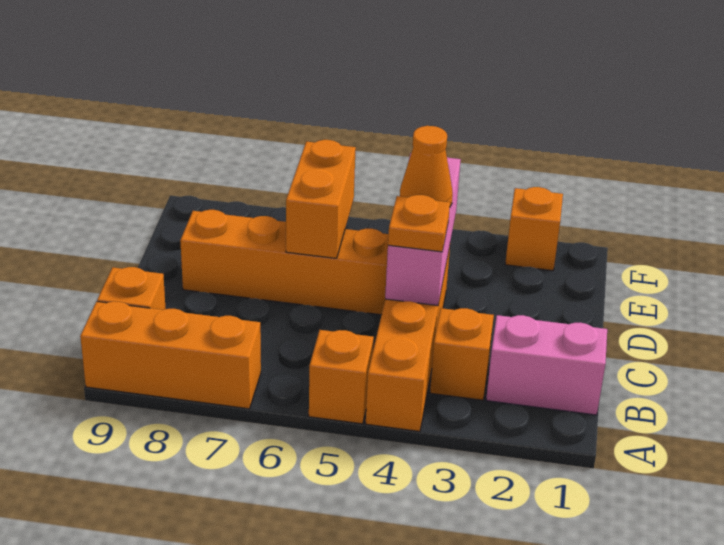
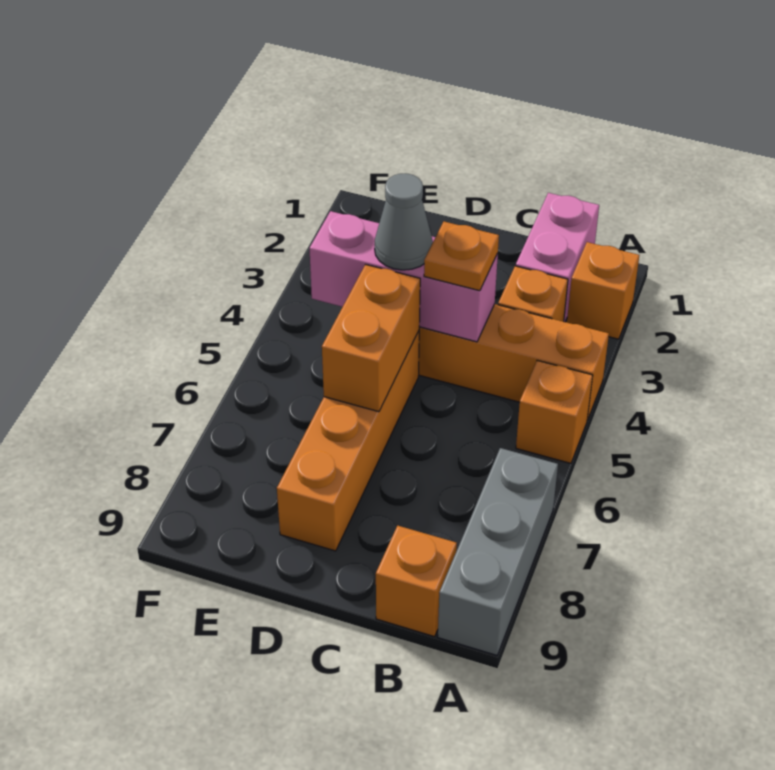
orange brick A7:A9 level 1 -> grey brick A7:A9 level 1
orange cone D4 level 3 -> grey cone D4 level 3
orange brick D6:E6 level 2 -> orange brick D5:D6 level 2
orange brick F2 level 1 -> orange brick A2 level 1

